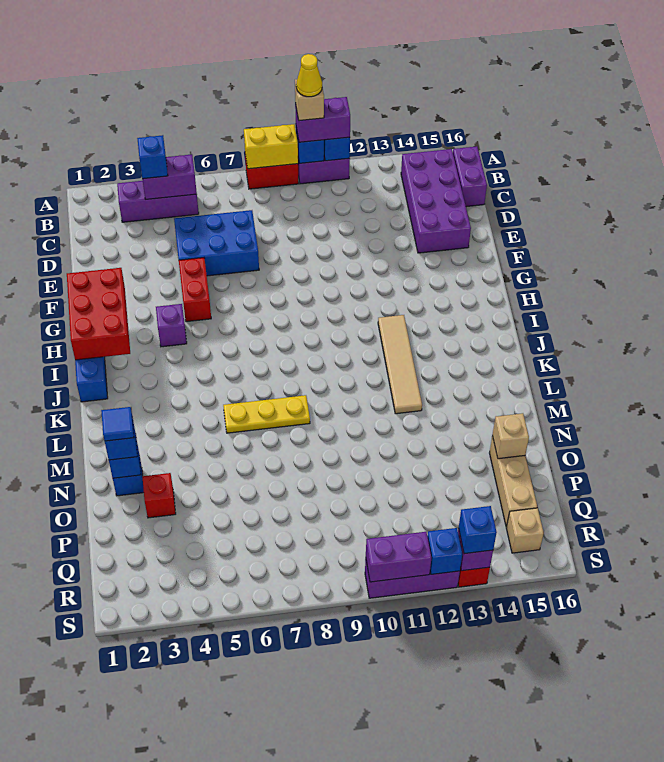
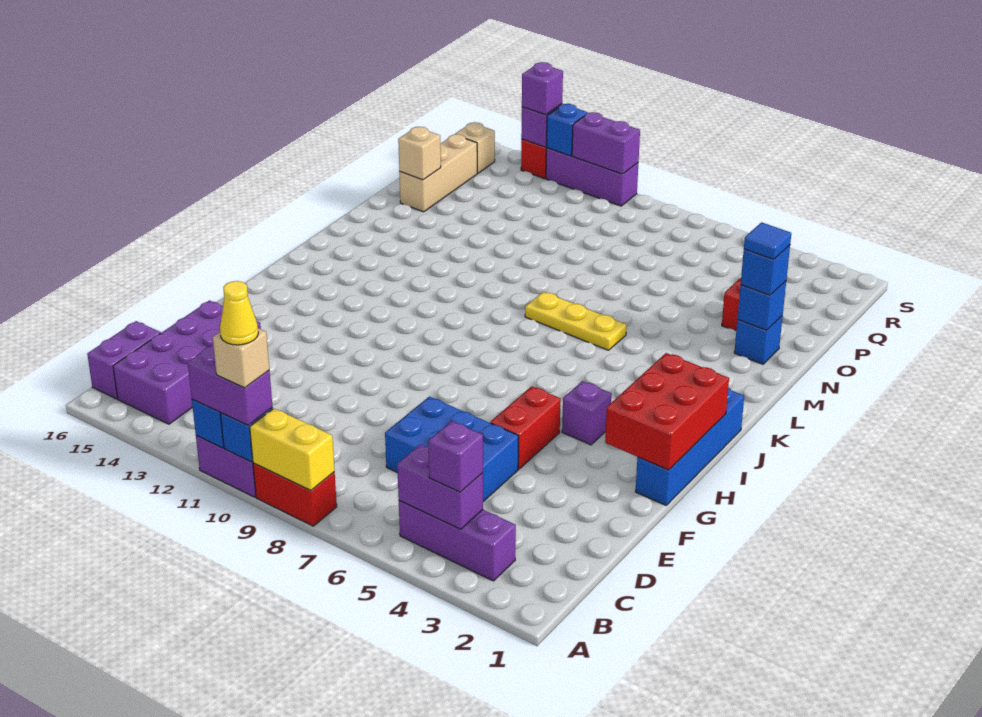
blue brick B4 level 3 -> purple brick B4 level 3
tan tile I12:L12 level 1 -> none
blue brick S13 level 3 -> purple brick S13 level 3

